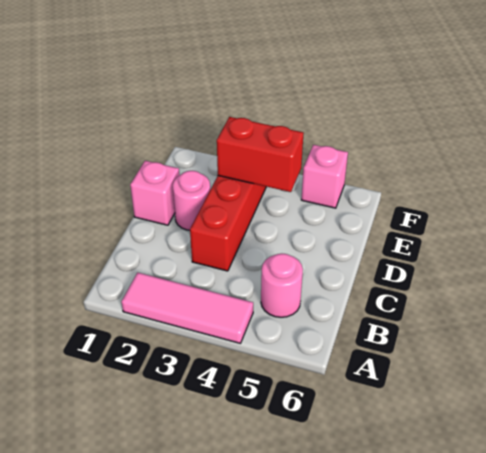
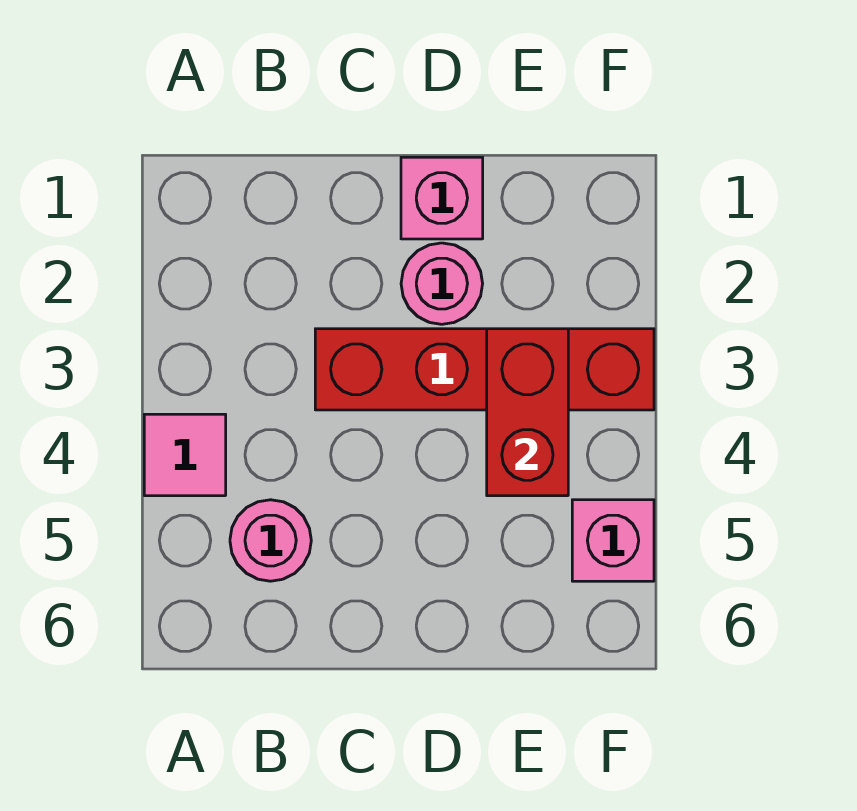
pink tile A2:A4 level 1 -> pink tile A4 level 1

